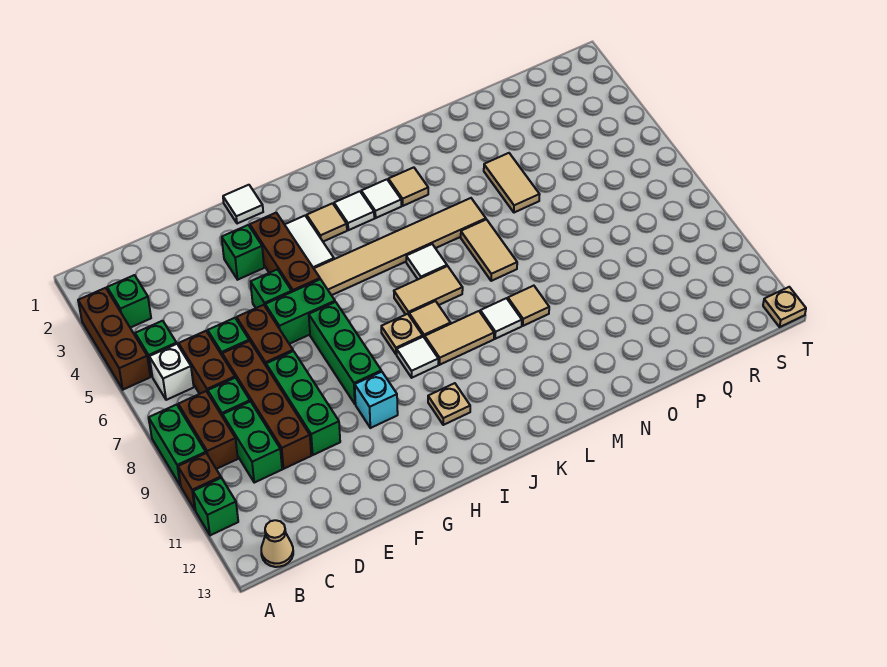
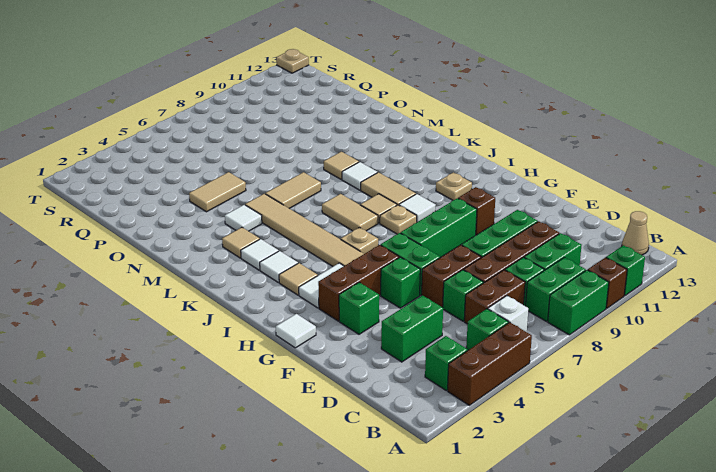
brown brick B8:B9 level 1 -> green brick B8:B9 level 1
none -> green brick D3:D4 level 1
cyan brick G10 level 1 -> brown brick G10 level 1
none -> tan plate I6 level 1
white tile K6 level 1 -> white tile M4 level 1

